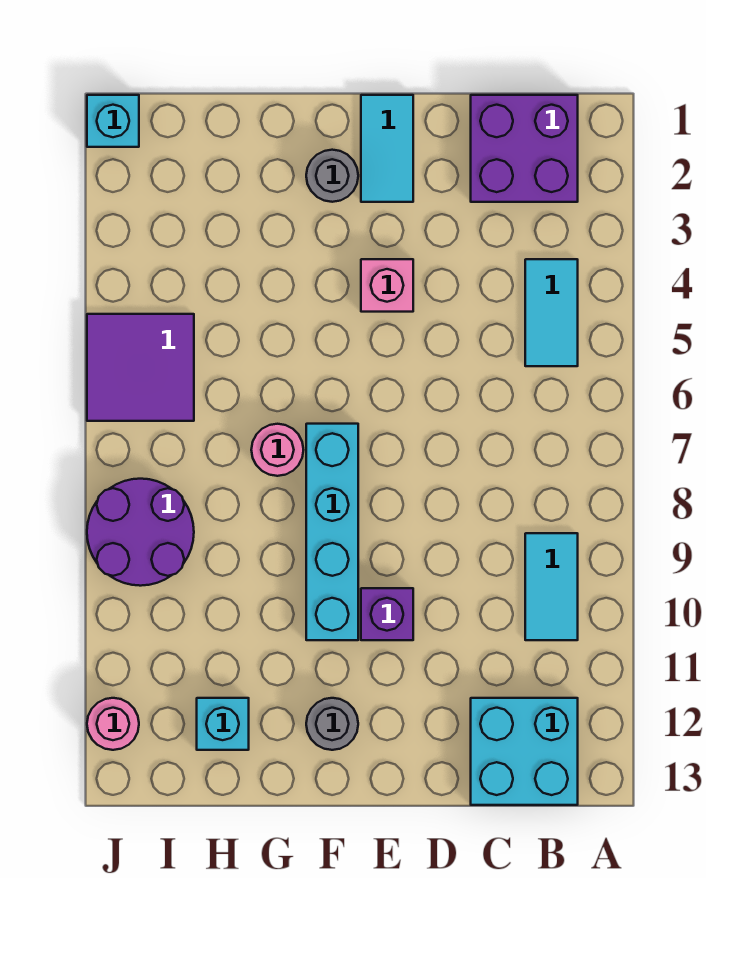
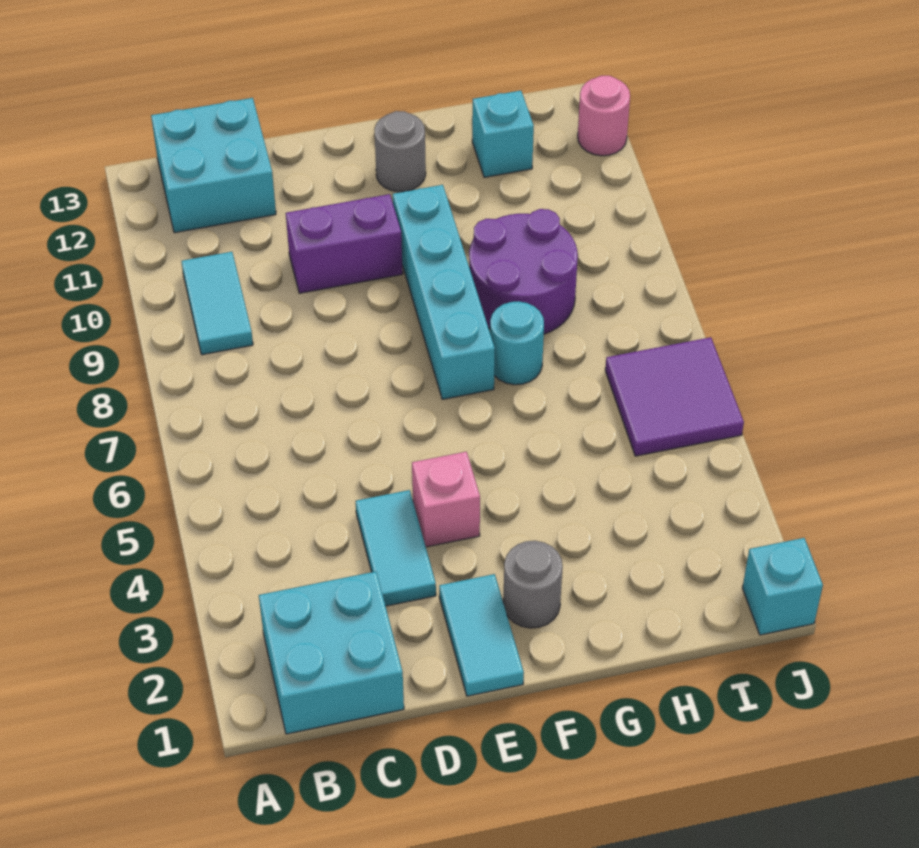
purple brick B1:C2 level 1 -> cyan brick B1:C2 level 1
cyan tile B4:B5 level 1 -> cyan tile D3:D4 level 1
purple brick E10 level 1 -> purple brick D10:E10 level 1
pink round brick G7 level 1 -> cyan round brick G7 level 1
purple round brick I8:J9 level 1 -> purple round brick G8:H9 level 1

